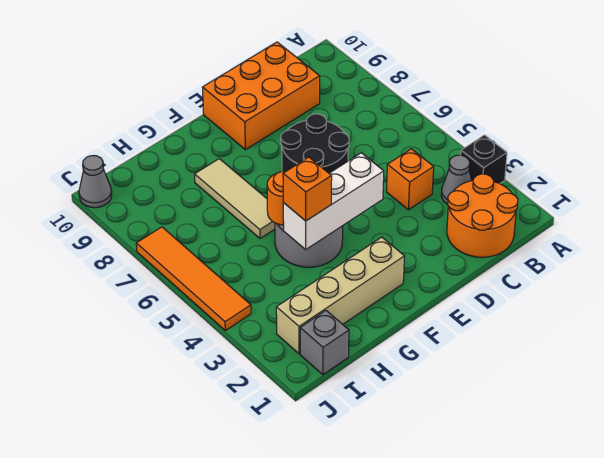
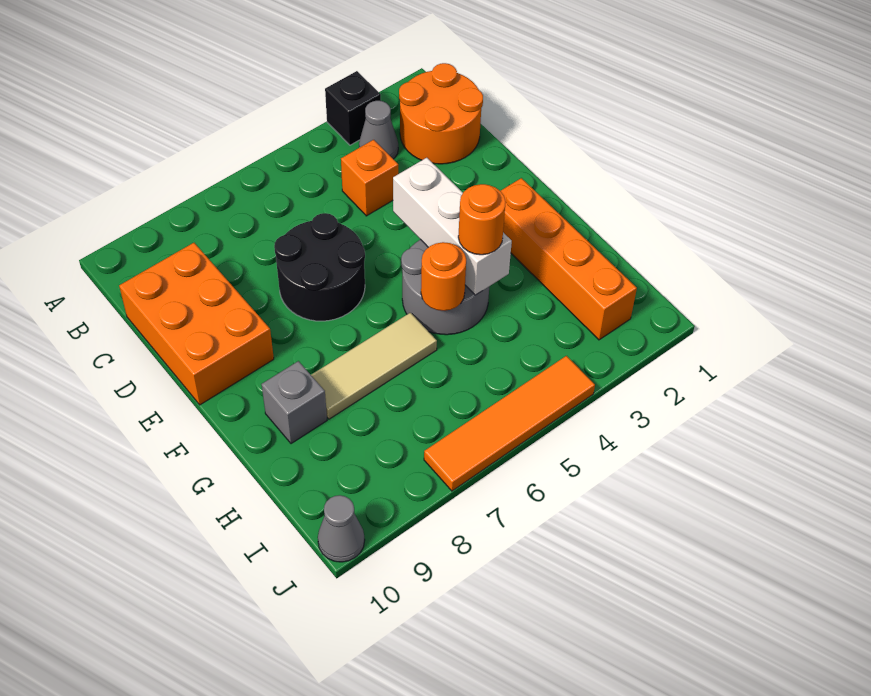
tan brick F2:I2 level 1 -> orange brick F2:I2 level 1
orange brick G4 level 3 -> orange round brick G4 level 3
grey brick I1 level 1 -> grey brick G9 level 1

